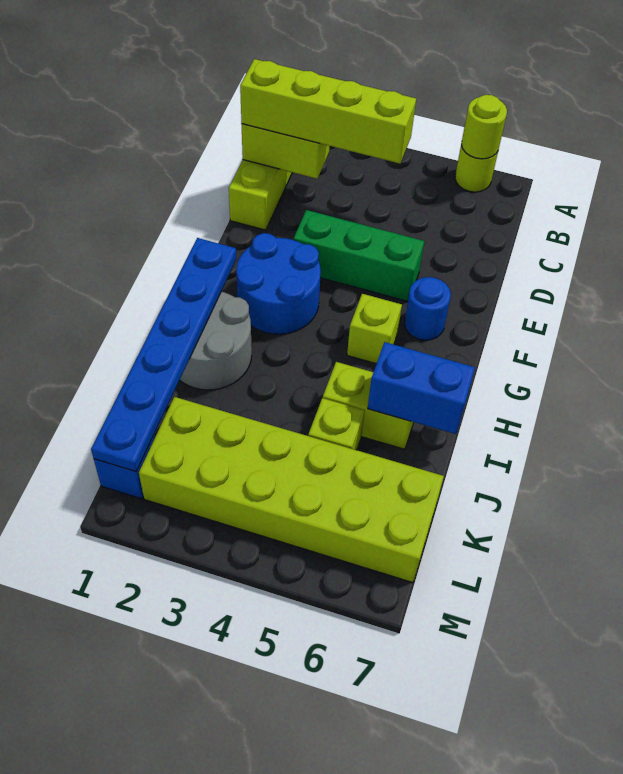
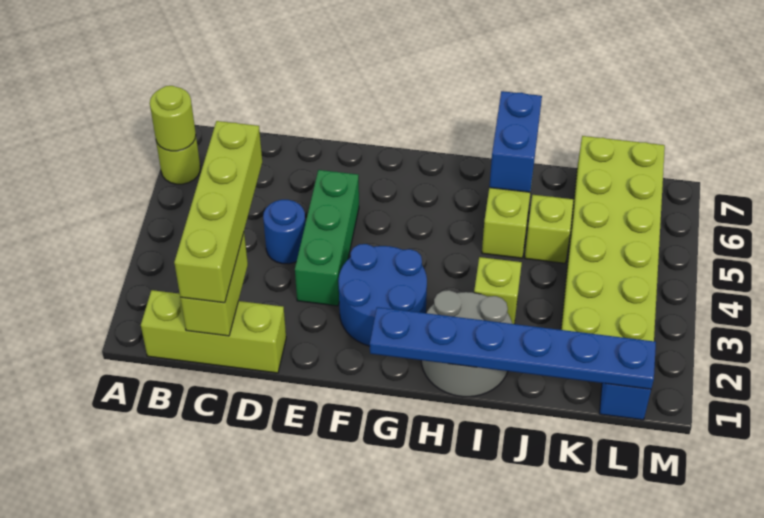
blue round brick F6 level 1 -> blue round brick D4 level 1
lime brick G5 level 1 -> lime brick I3 level 1

